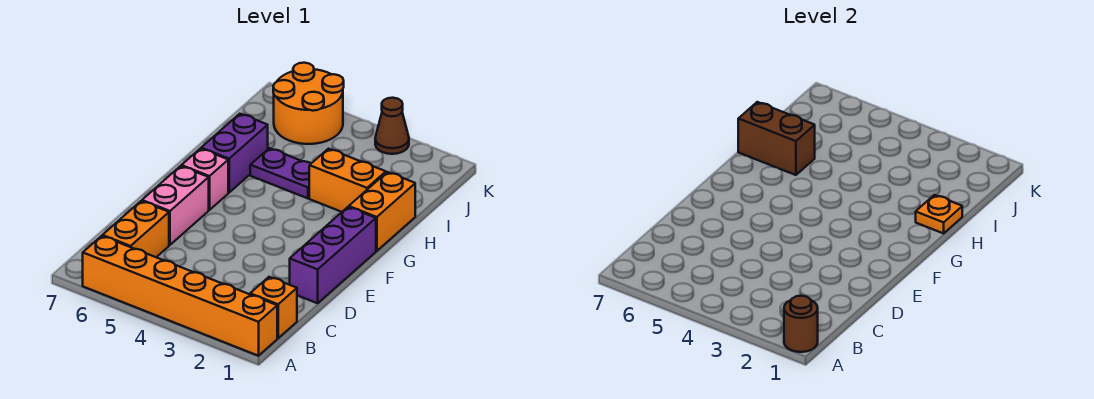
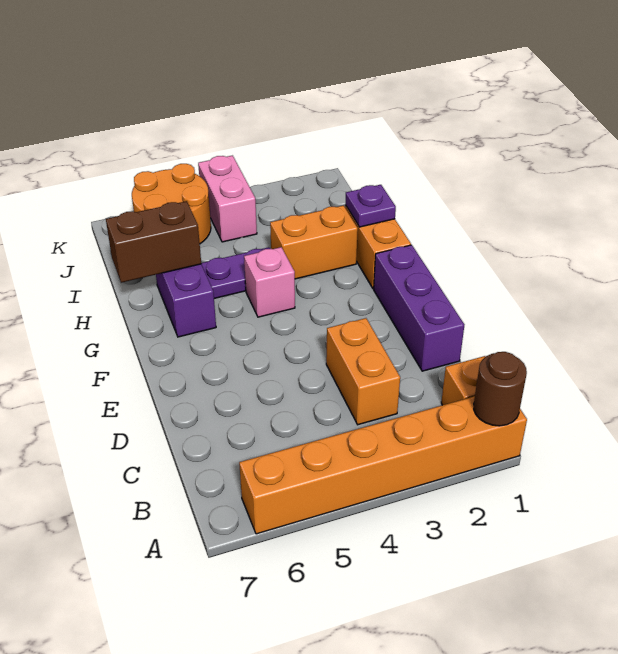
orange brick B6:C6 level 1 -> orange brick C3:D3 level 1
pink brick D6:E6 level 1 -> pink brick J4:K4 level 1
pink brick F6 level 1 -> pink brick G4 level 1
orange plate H1 level 2 -> purple plate H1 level 2
brown cone K3 level 1 -> none

